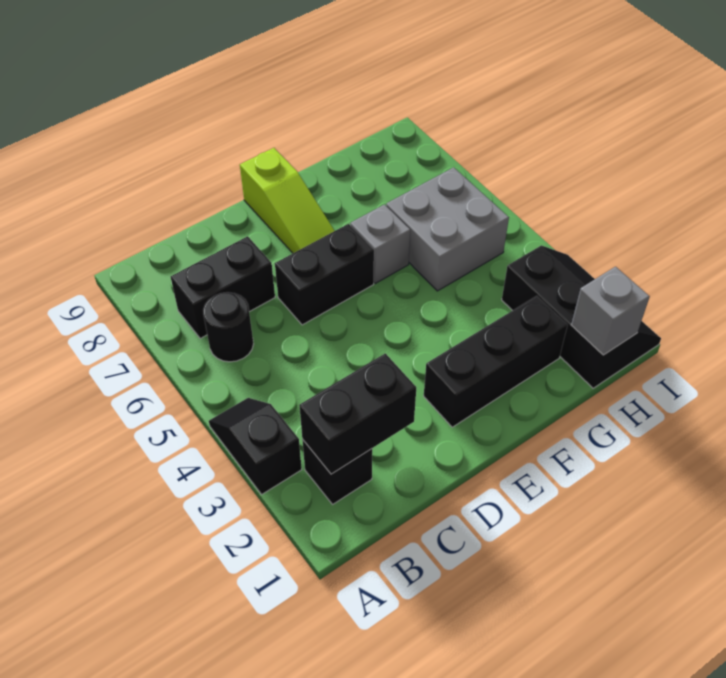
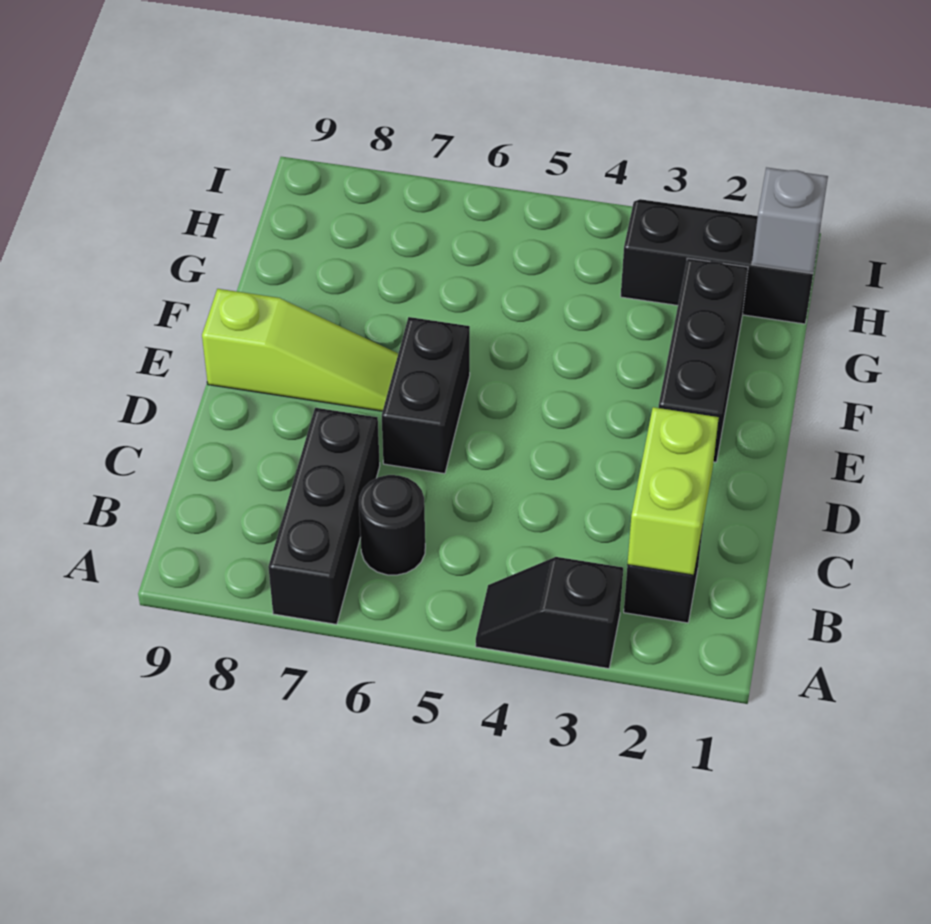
black brick B2:C2 level 2 -> lime brick B2:C2 level 2
black brick B7:C7 level 1 -> black brick A7:C7 level 1
grey brick F6 level 1 -> none
grey brick G5:H6 level 1 -> none

